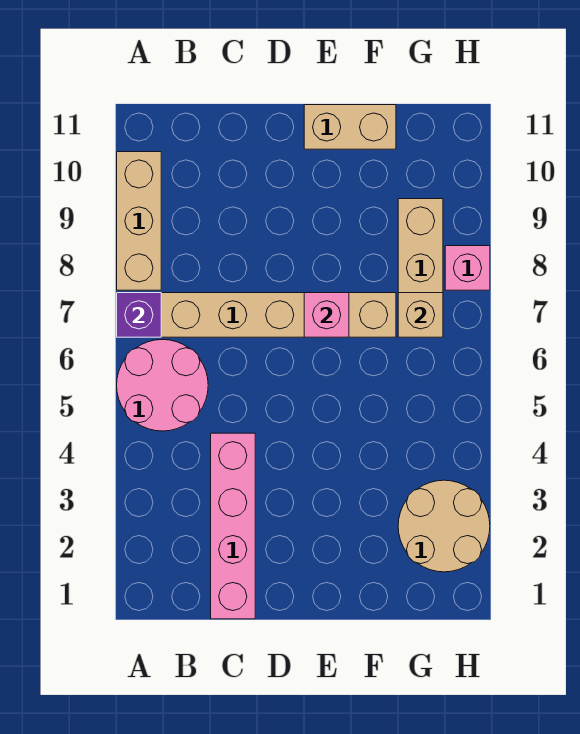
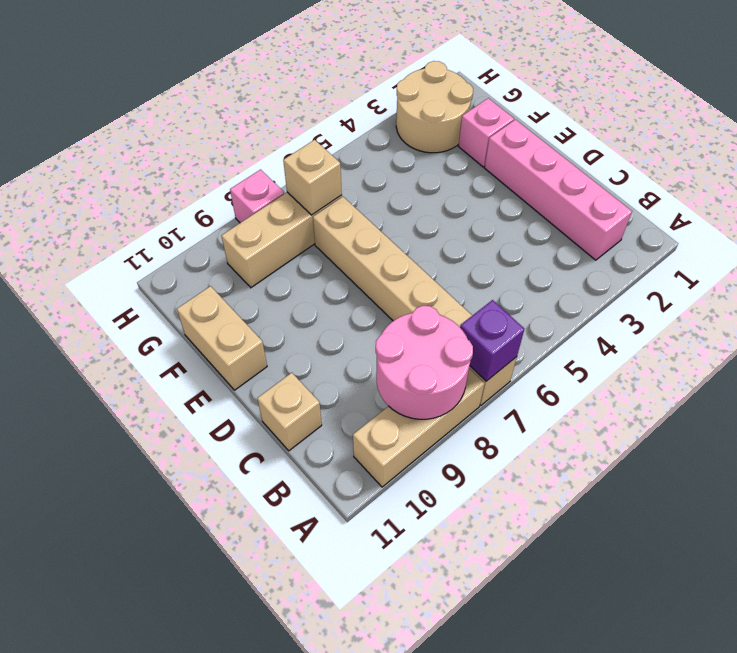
pink round brick A5:B6 level 1 -> pink round brick A8:B9 level 2
pink brick C1:C4 level 1 -> pink brick B2:E2 level 1
none -> tan brick C11 level 1
pink brick E7 level 2 -> pink brick F2 level 1

